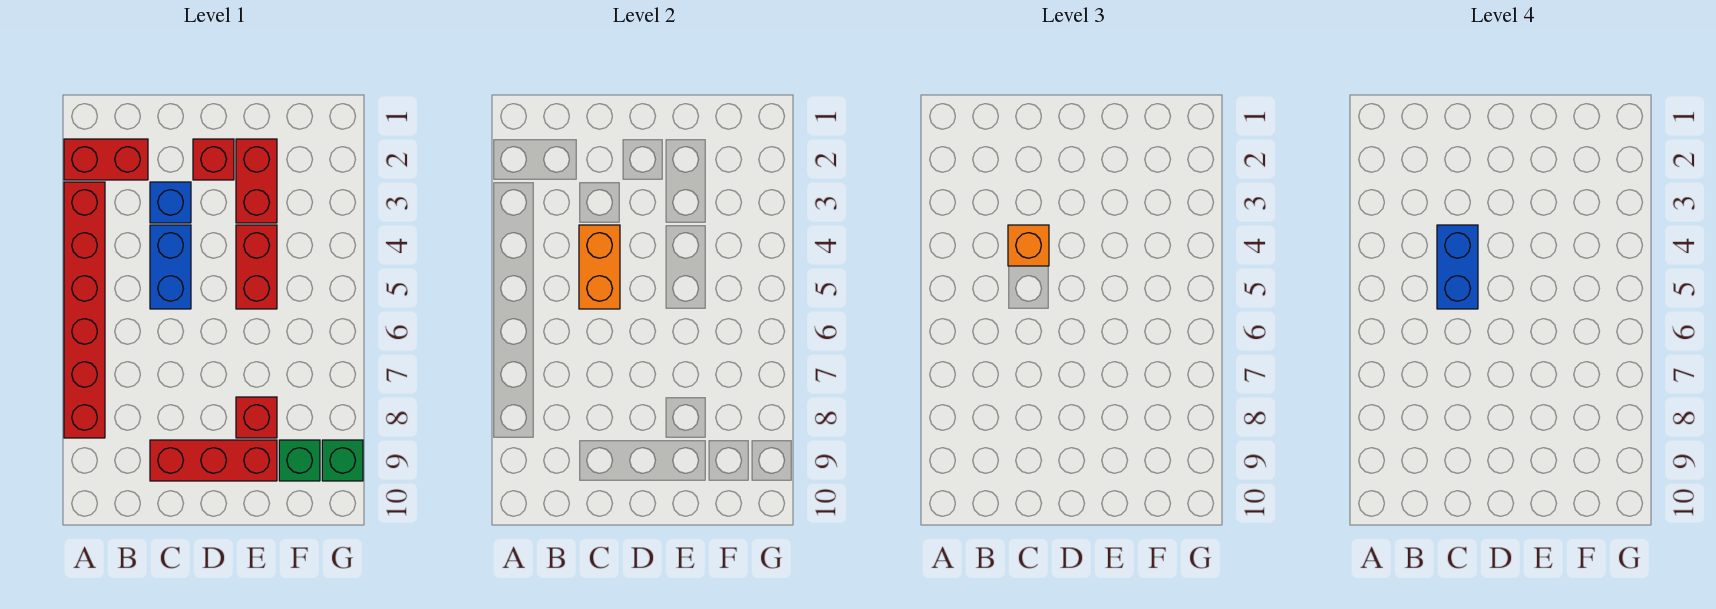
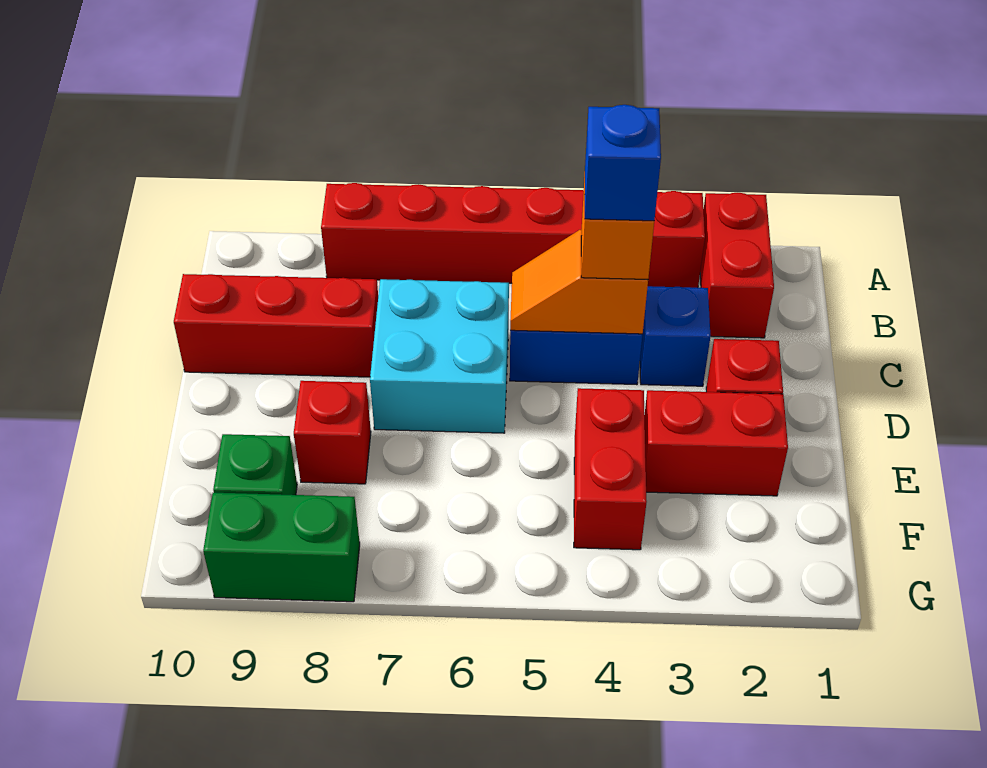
orange brick C4:C5 level 2 -> orange slope C4:C5 level 2 top 4
blue brick C4:C5 level 4 -> blue brick C4 level 4
none -> cyan brick C6:D7 level 1
red brick C9:E9 level 1 -> red brick C8:C10 level 1
red brick E4:E5 level 1 -> red brick E4:F4 level 1
green brick G9 level 1 -> green brick G8:G9 level 1

